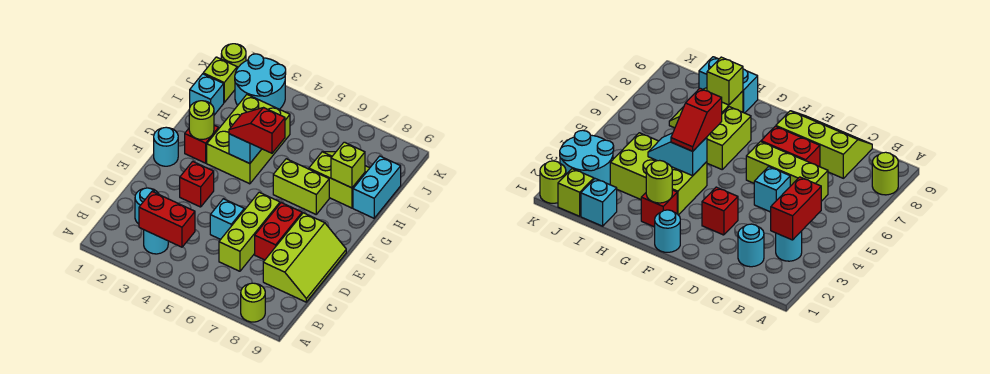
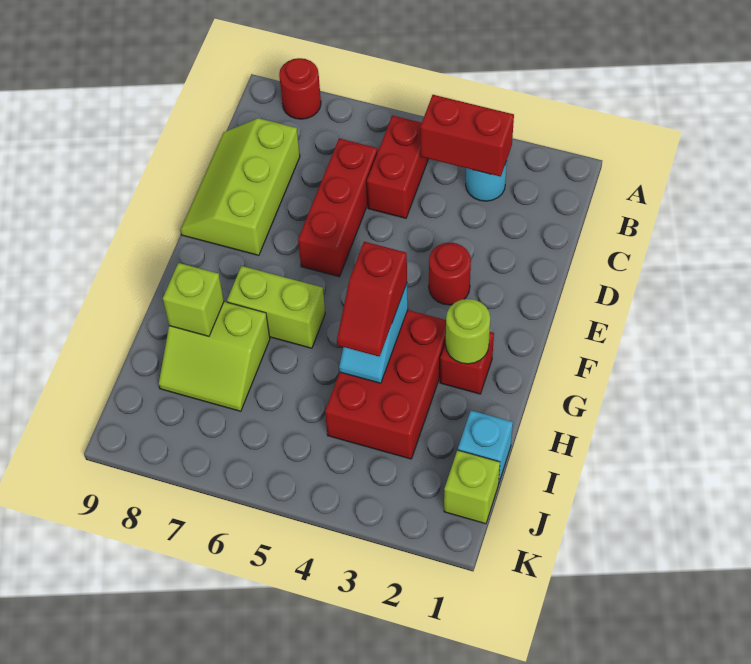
lime round brick A8 level 1 -> red round brick A8 level 1
cyan round brick C2 level 1 -> none
lime brick C6:E6 level 1 -> red brick C6:E6 level 1
cyan brick D5 level 1 -> none
red brick D7:E7 level 1 -> red brick B5:C5 level 1
red brick E3 level 1 -> red round brick E3 level 1
cyan round brick F1 level 1 -> none
lime brick G3:I4 level 1 -> red brick G3:I4 level 1
red slope G4:G5 level 3 top 5 -> red slope G4:H4 level 3 top G
cyan brick H9:I9 level 1 -> none
cyan round brick J2:K3 level 1 -> none
lime round brick K1 level 1 -> none

